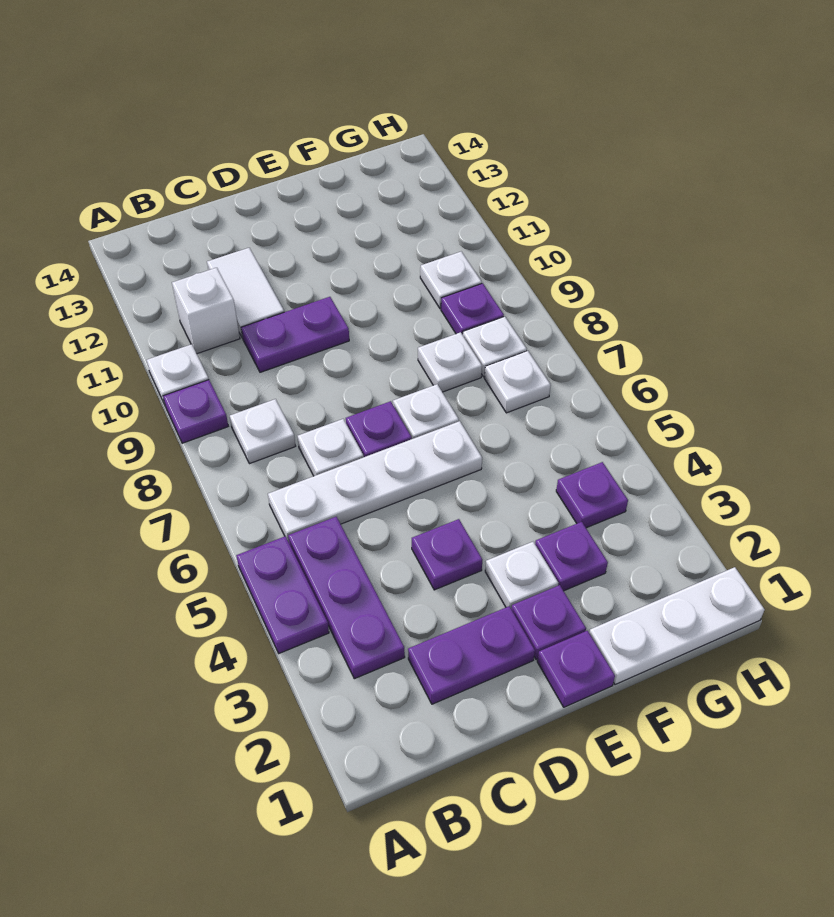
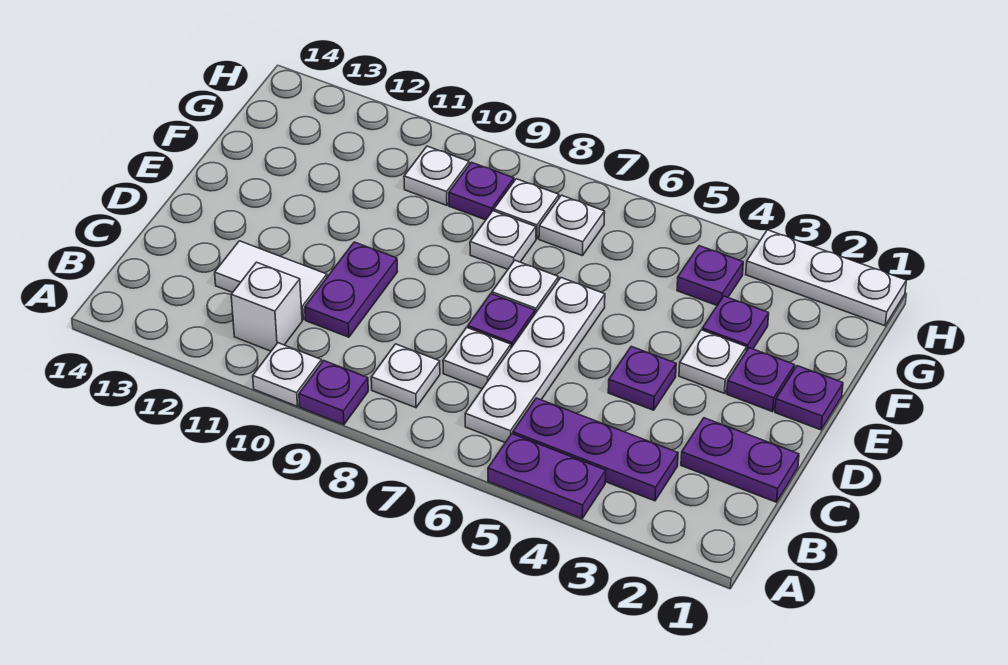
purple plate C2:D2 level 1 -> purple plate C1:C2 level 1
white plate F1:H1 level 1 -> white plate H1:H3 level 1

